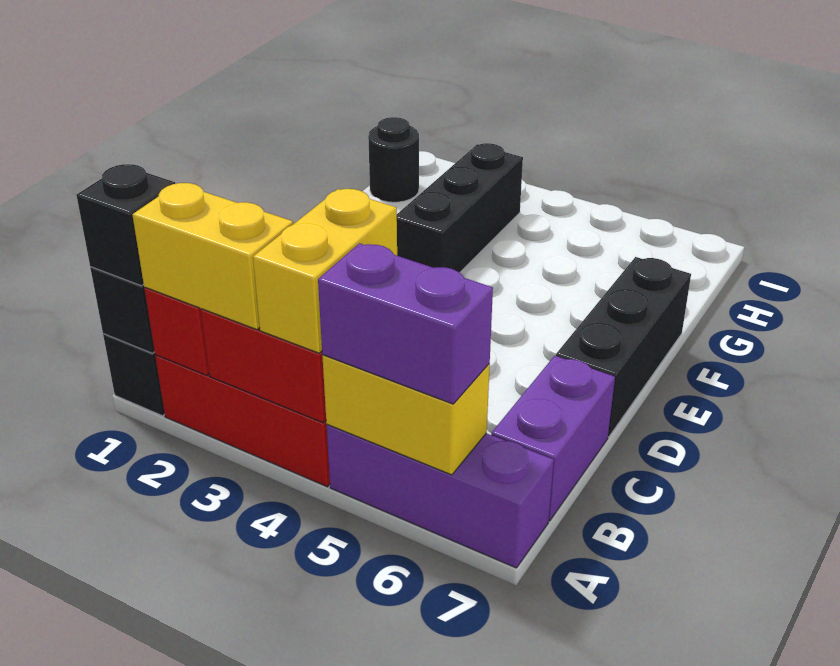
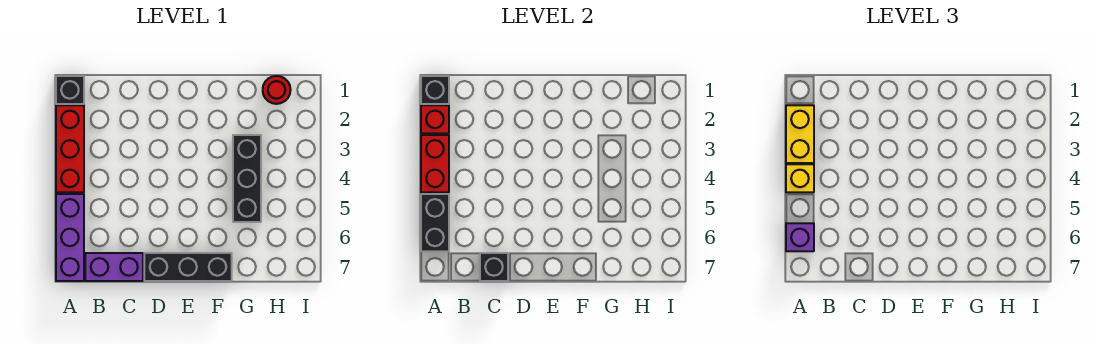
black brick A1 level 3 -> black brick C7 level 2
yellow brick A4:B4 level 3 -> yellow brick A4 level 3
yellow brick A5:A6 level 2 -> black brick A5:A6 level 2
purple brick A5:A6 level 3 -> purple brick A6 level 3
black brick F3:H3 level 1 -> black brick G3:G5 level 1
black round brick H1 level 1 -> red round brick H1 level 1

